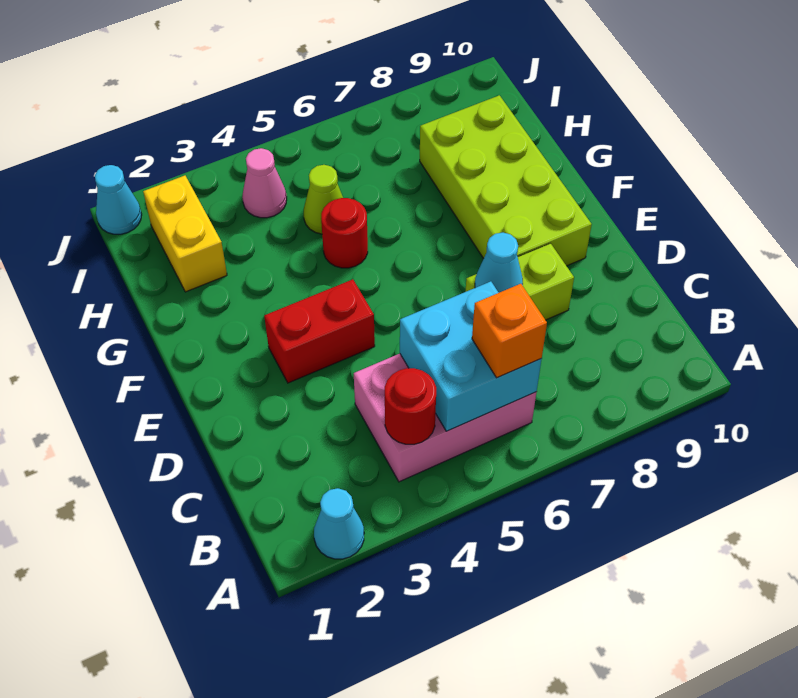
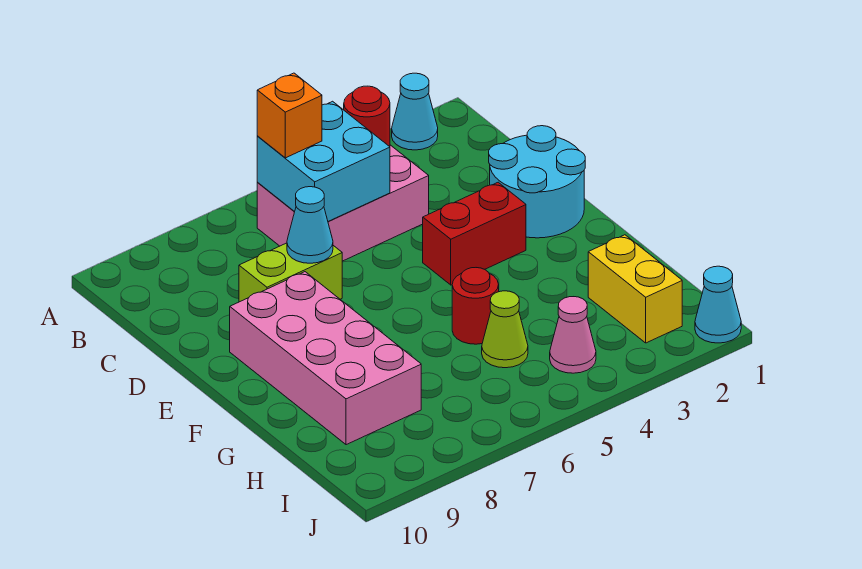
none -> cyan round brick D1:E2 level 1
lime brick E8:H9 level 1 -> pink brick E8:H9 level 1

